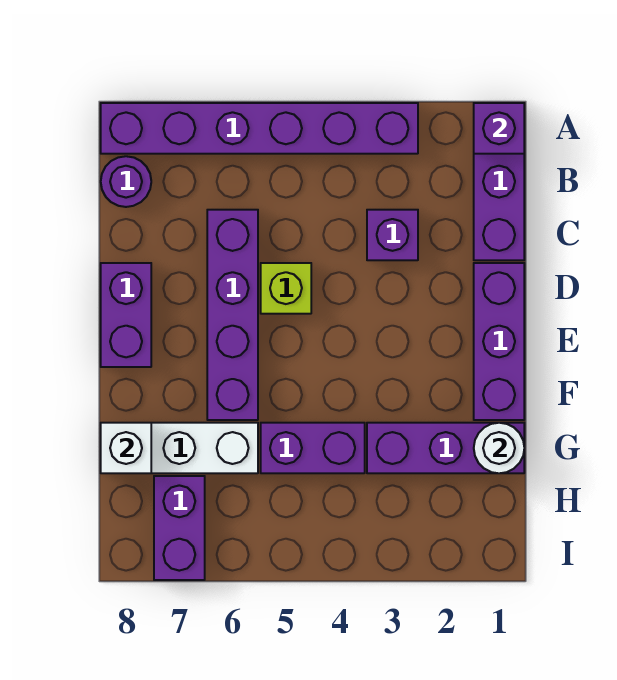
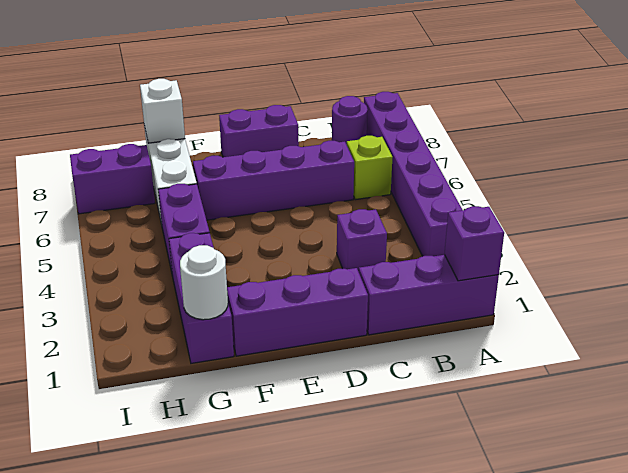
lime brick D5 level 1 -> lime brick B6 level 1

